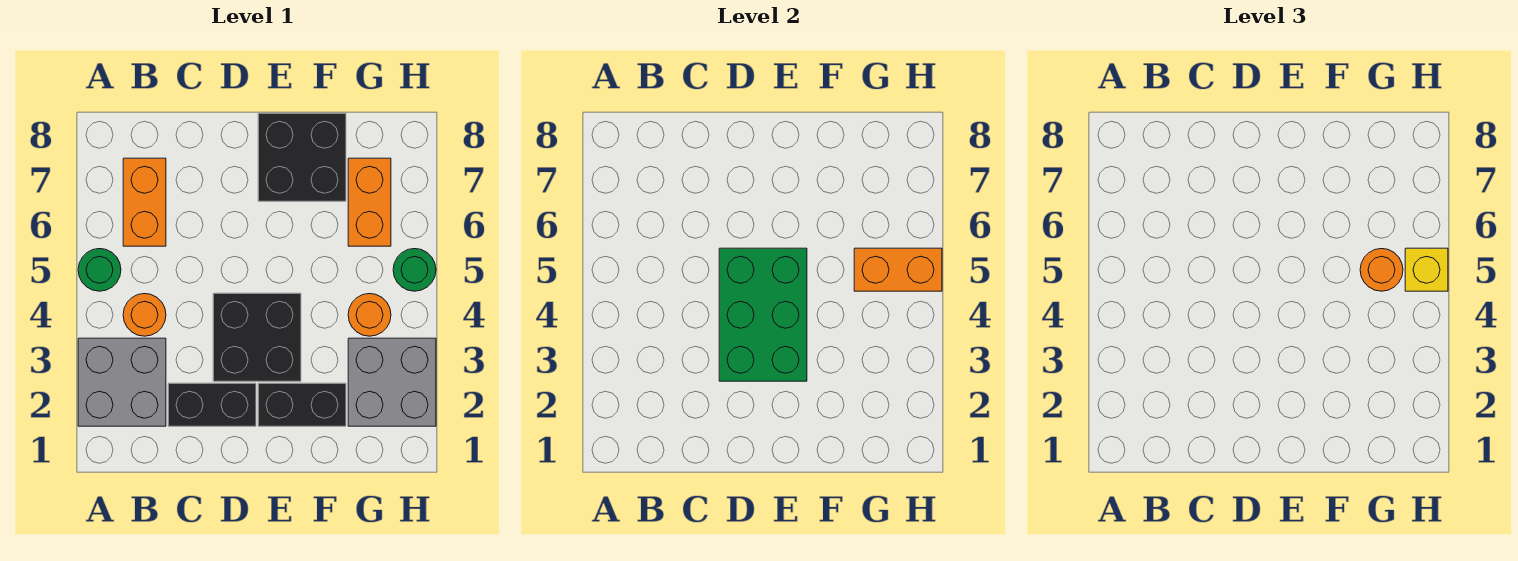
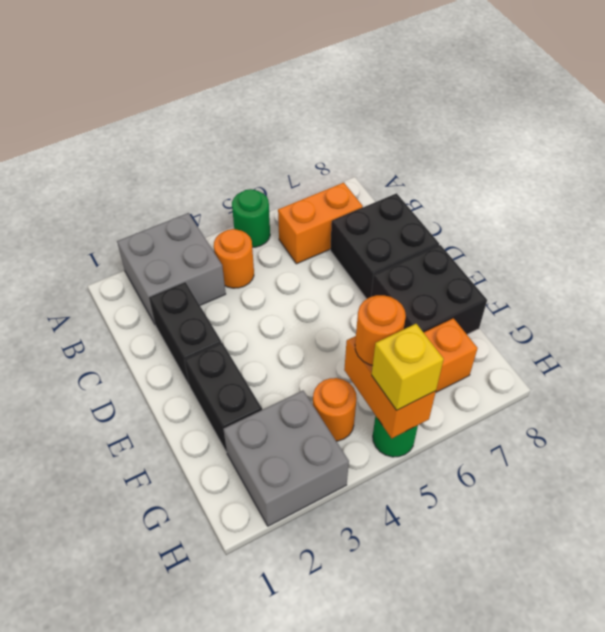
black brick D3:E4 level 1 -> black brick C7:D8 level 1
green brick D3:E5 level 2 -> none

